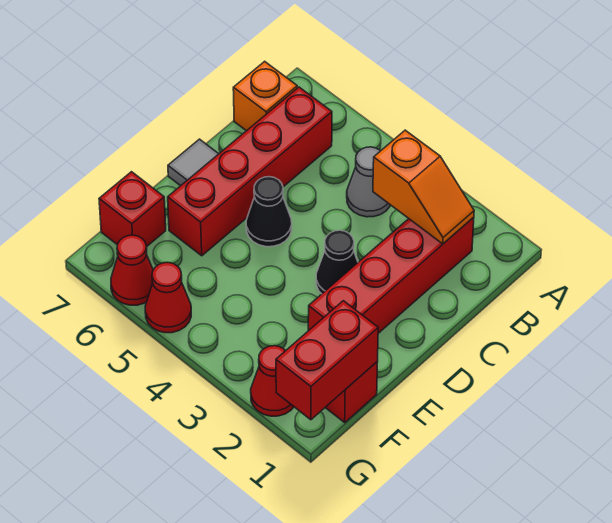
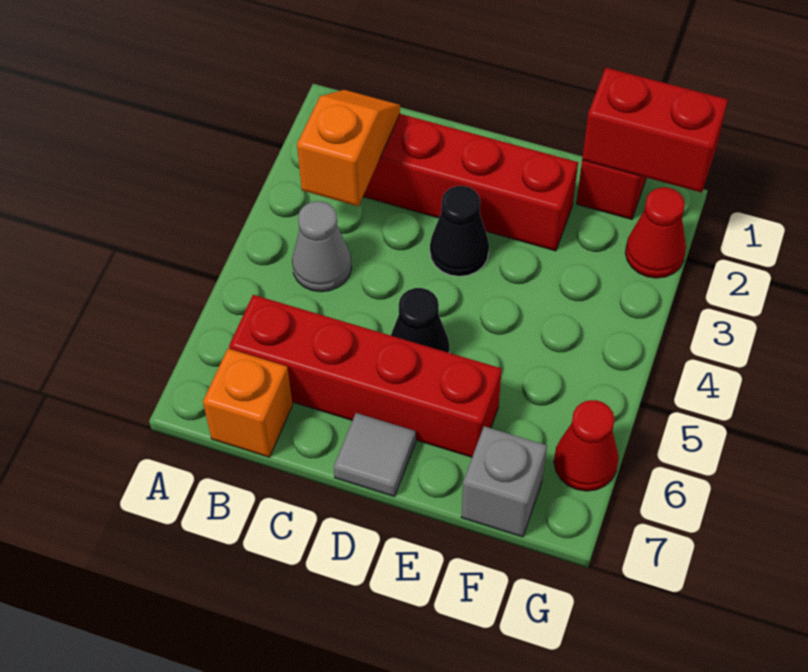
red brick F7 level 1 -> grey brick F7 level 1
red cone G5 level 1 -> none

